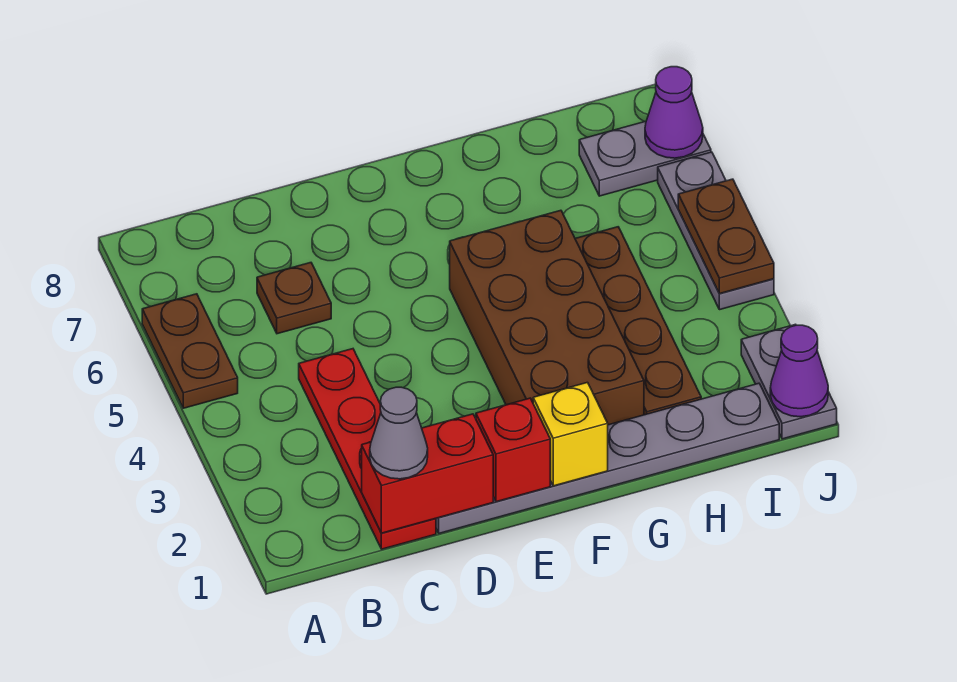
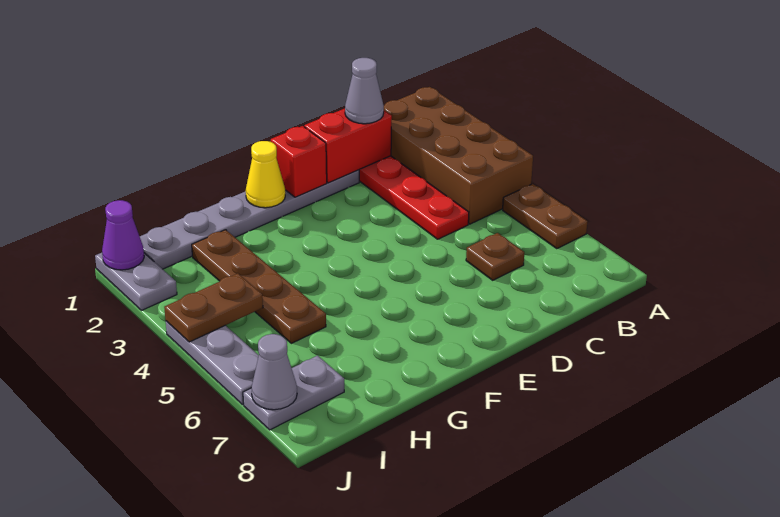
yellow brick F1 level 2 -> yellow cone F1 level 2
brown brick F2:G5 level 1 -> brown brick A1:B4 level 1
brown plate J4:J5 level 2 -> brown plate I4:J4 level 2
purple cone J7 level 2 -> grey cone J7 level 2

